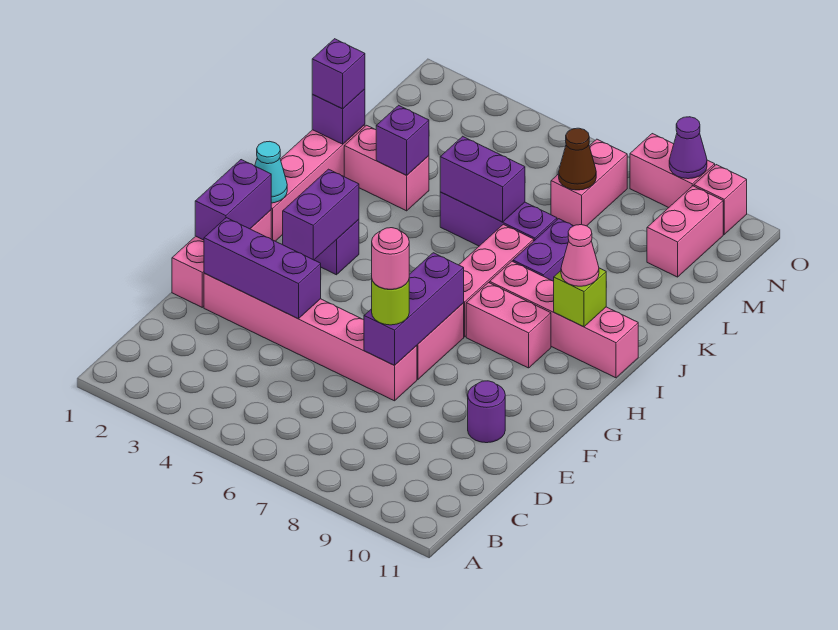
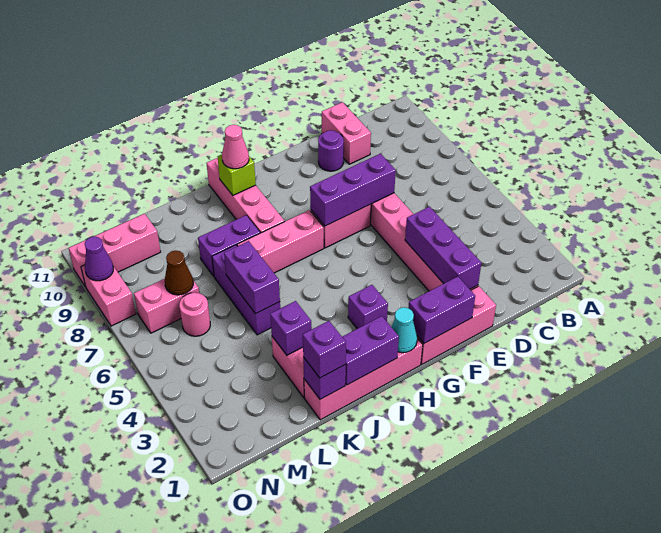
lime round brick E7 level 3 -> none
pink round brick E7 level 4 -> pink round brick M6 level 1
purple brick G3:H3 level 2 -> purple brick I1:J1 level 2
pink brick H8:H9 level 1 -> pink brick D10:D11 level 1

